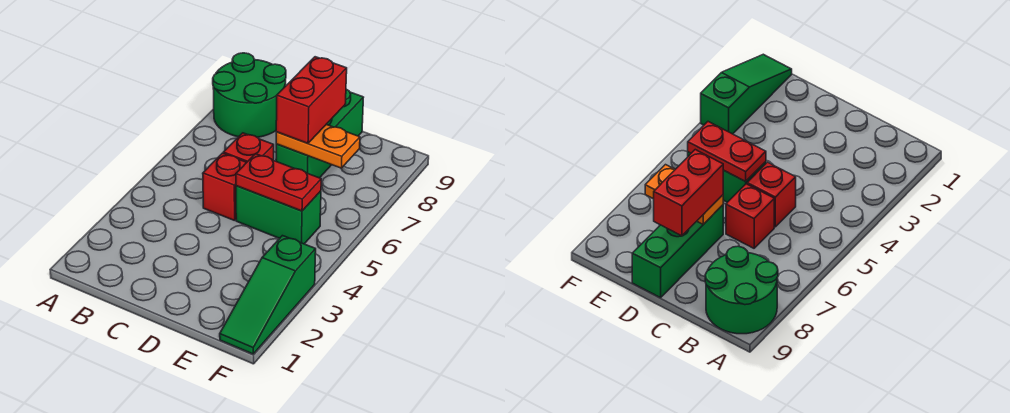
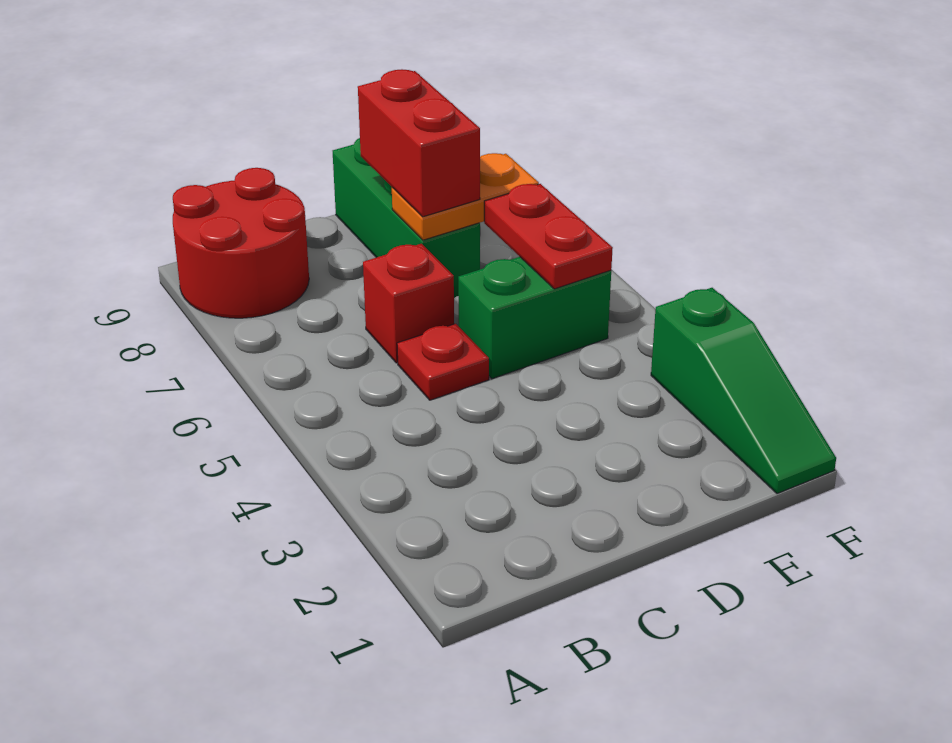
green round brick A8:B9 level 1 -> red round brick A8:B9 level 1
red brick C5 level 1 -> red plate C5 level 1
red plate D5:E5 level 2 -> red plate E5:E6 level 2

